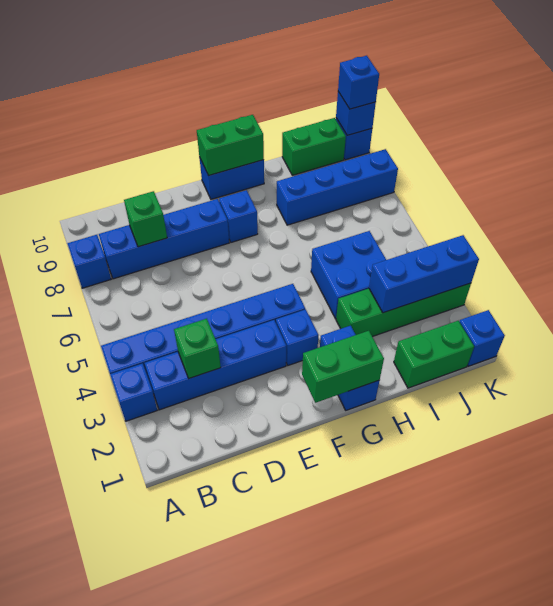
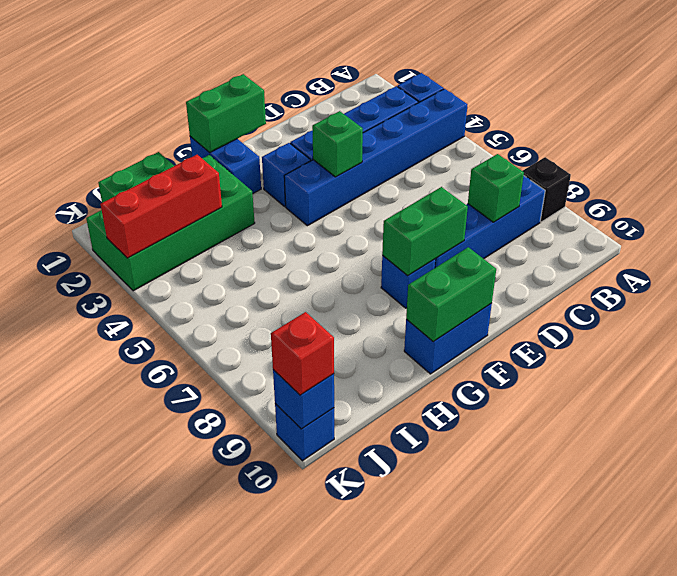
blue brick A8 level 1 -> black brick A8 level 1
green brick C3 level 2 -> green brick E4 level 2
green brick H3:K3 level 1 -> green brick H2:K3 level 1
blue brick H4:I5 level 1 -> none
blue brick H8:K8 level 1 -> none
blue brick I3:K3 level 2 -> red brick I3:K3 level 2
green brick I10:J10 level 1 -> green brick E8:F8 level 2
blue brick K1 level 1 -> none
blue brick K10 level 3 -> red brick K10 level 3

